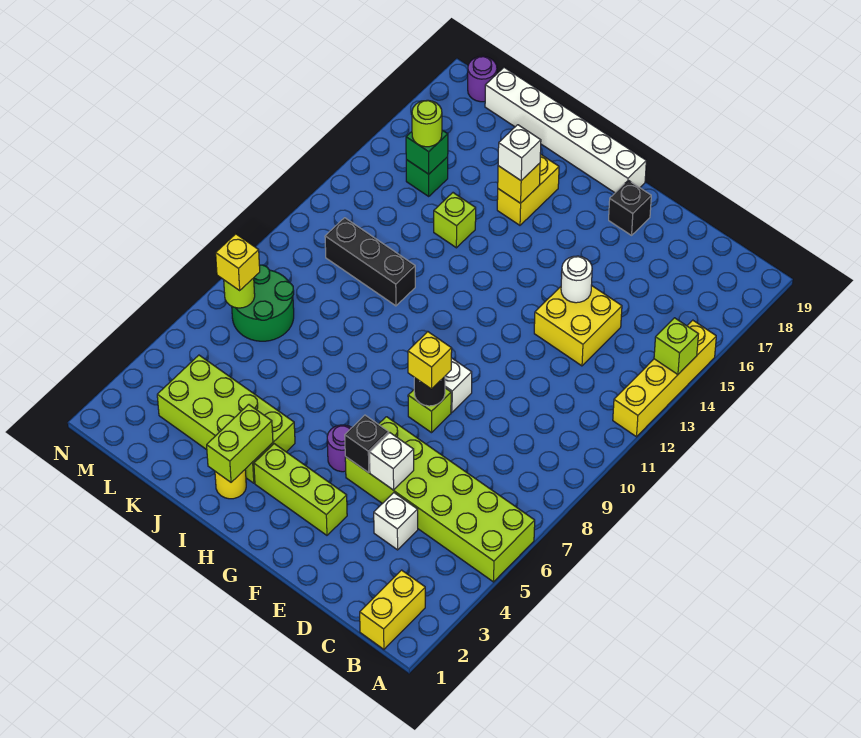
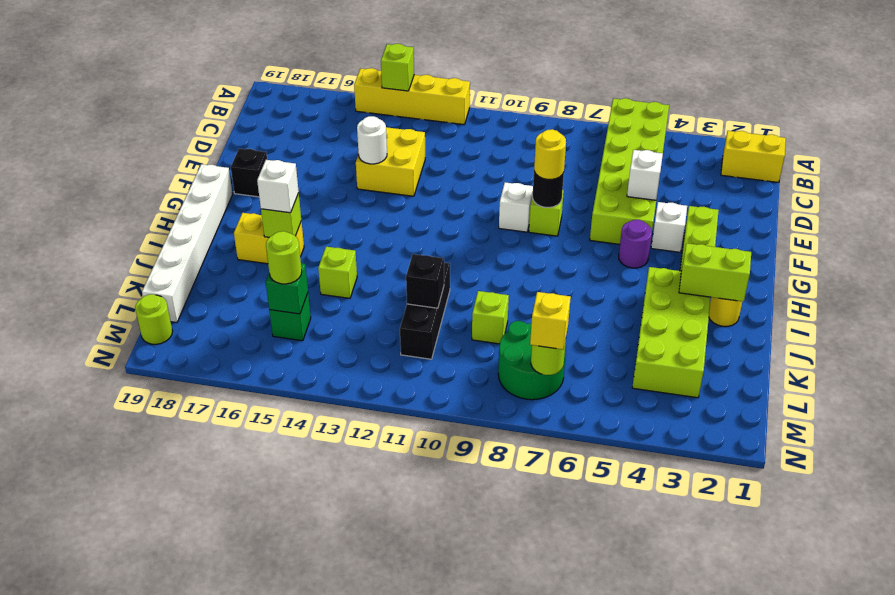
white brick D4 level 1 -> white brick F4 level 1
black brick F5 level 2 -> black brick K11 level 2
yellow brick F8 level 3 -> yellow round brick F8 level 3
yellow brick I16 level 2 -> lime brick I16 level 2
none -> lime brick K9 level 1
purple round brick M19 level 1 -> lime round brick M19 level 1

